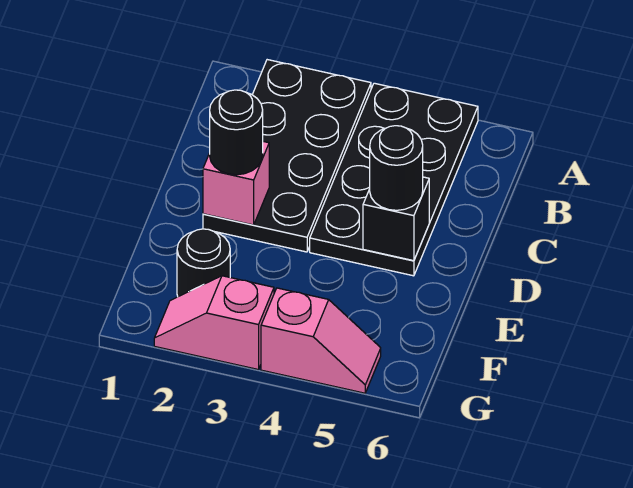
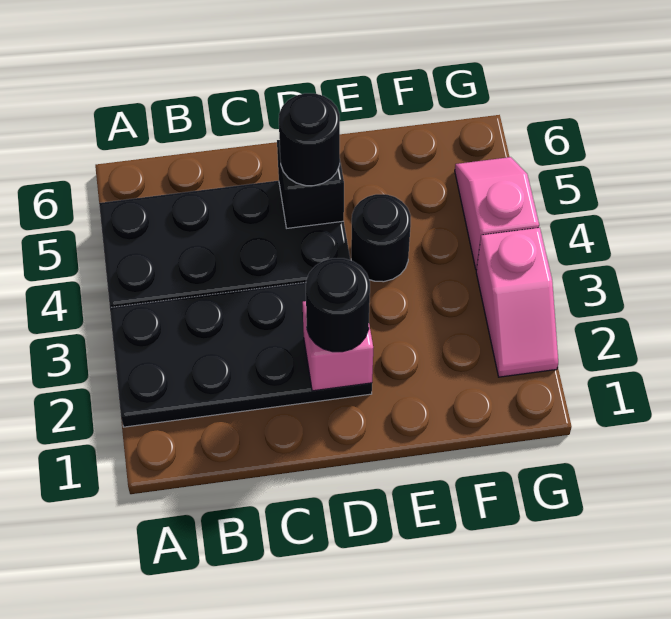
black round brick F2 level 1 -> black round brick E4 level 1

